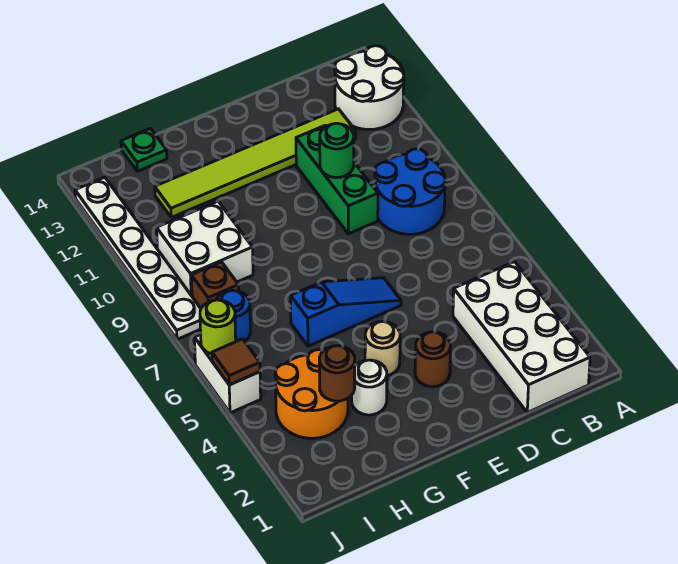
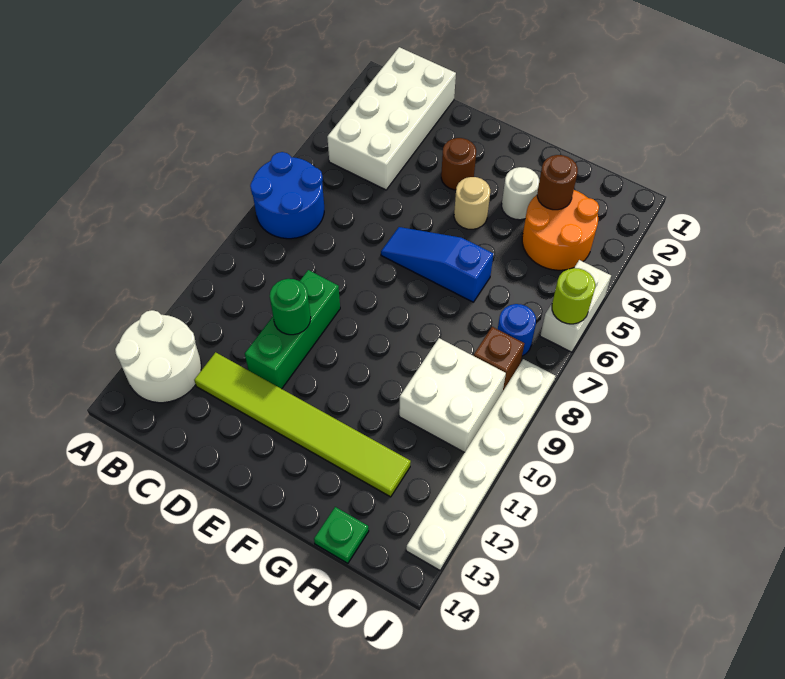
blue round brick B8:C9 level 1 -> blue round brick A6:B7 level 1
brown tile J5 level 2 -> none

